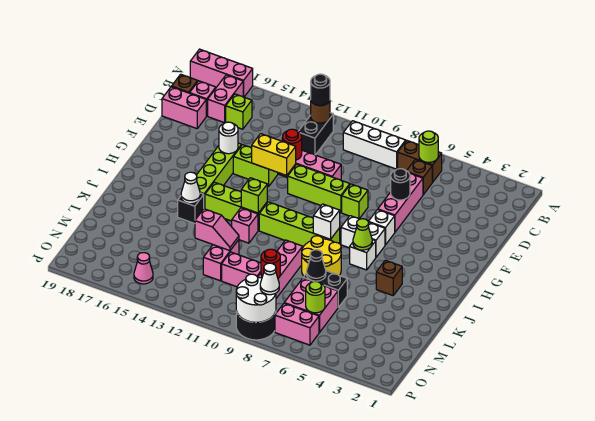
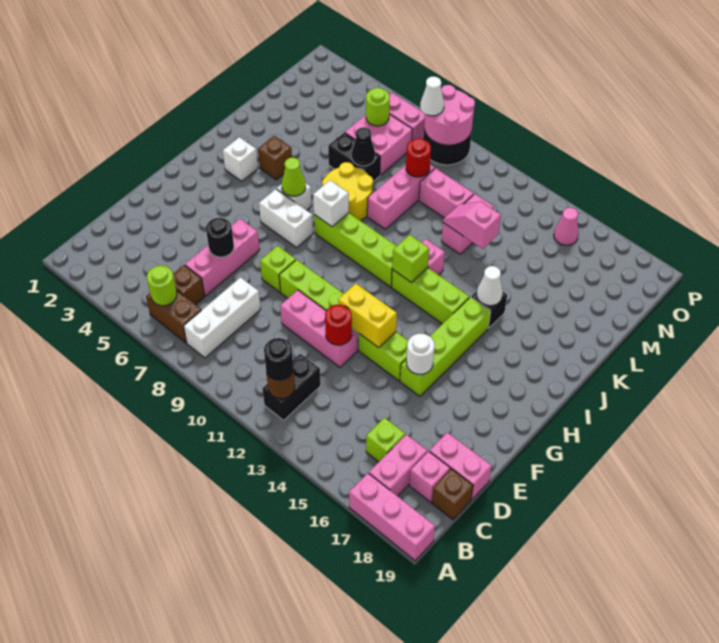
white brick B8:B10 level 1 -> white brick B8:D8 level 1
white brick G6 level 1 -> white brick I3 level 1
white round brick O8:P9 level 2 -> pink round brick O8:P9 level 2

